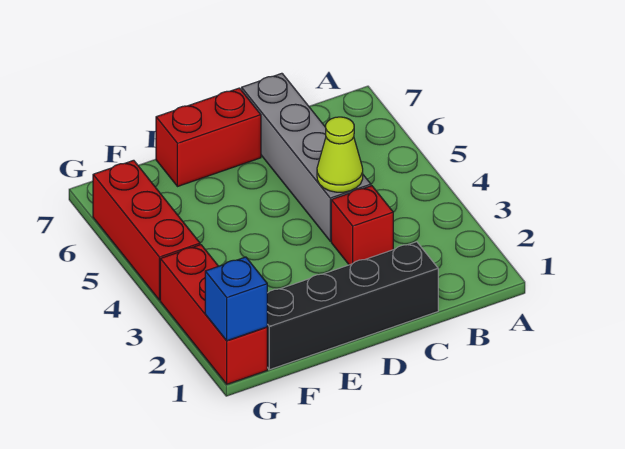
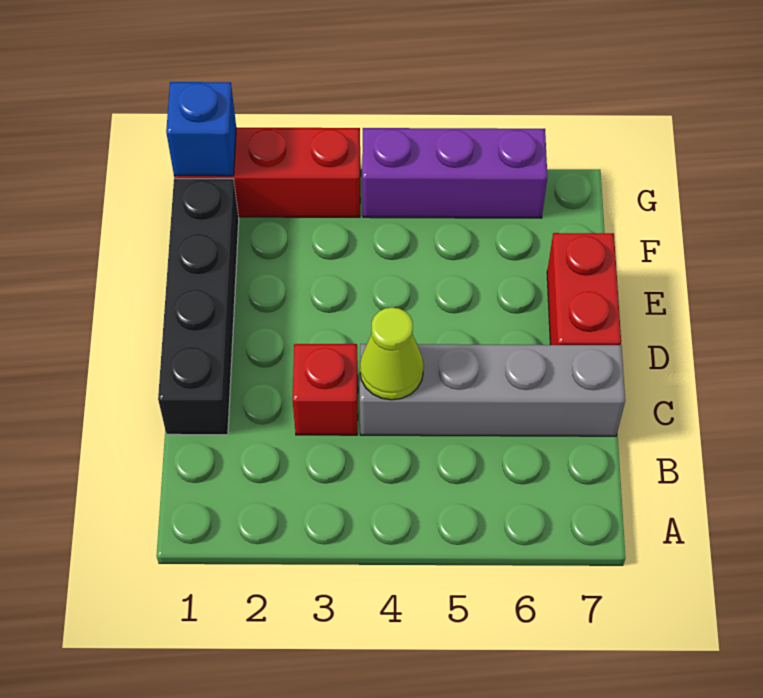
red brick G4:G6 level 1 -> purple brick G4:G6 level 1

